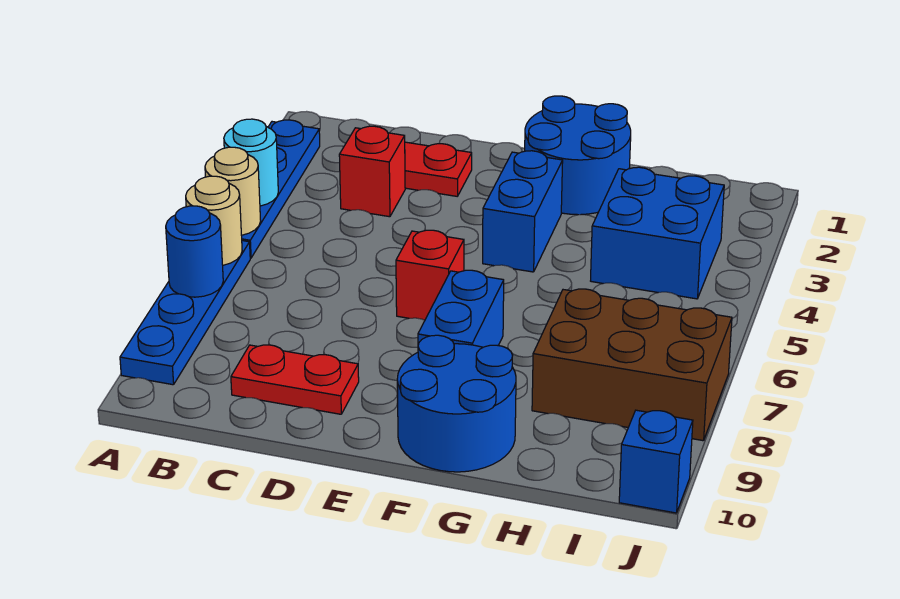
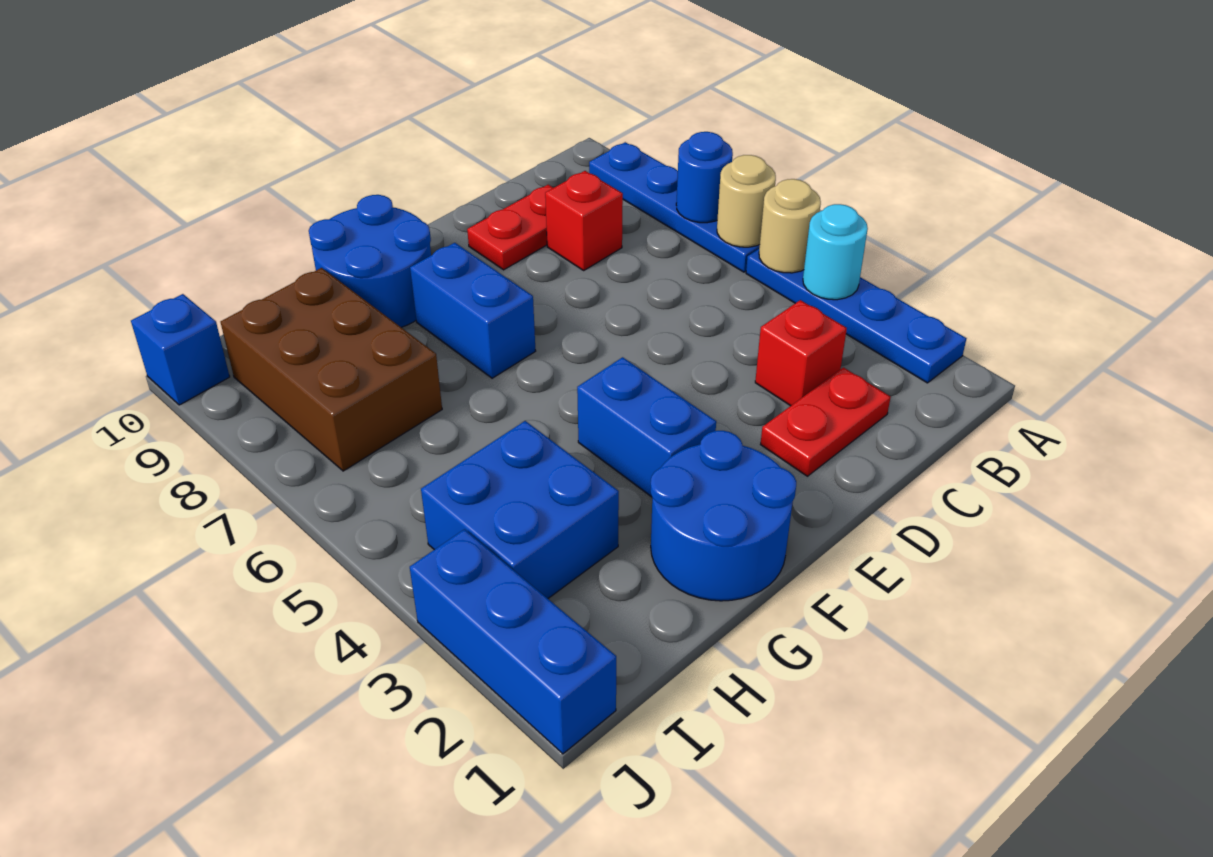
red brick E6 level 1 -> red brick C8 level 1
brown brick H7:J8 level 1 -> brown brick H7:I9 level 1
none -> blue brick J1:J3 level 1

